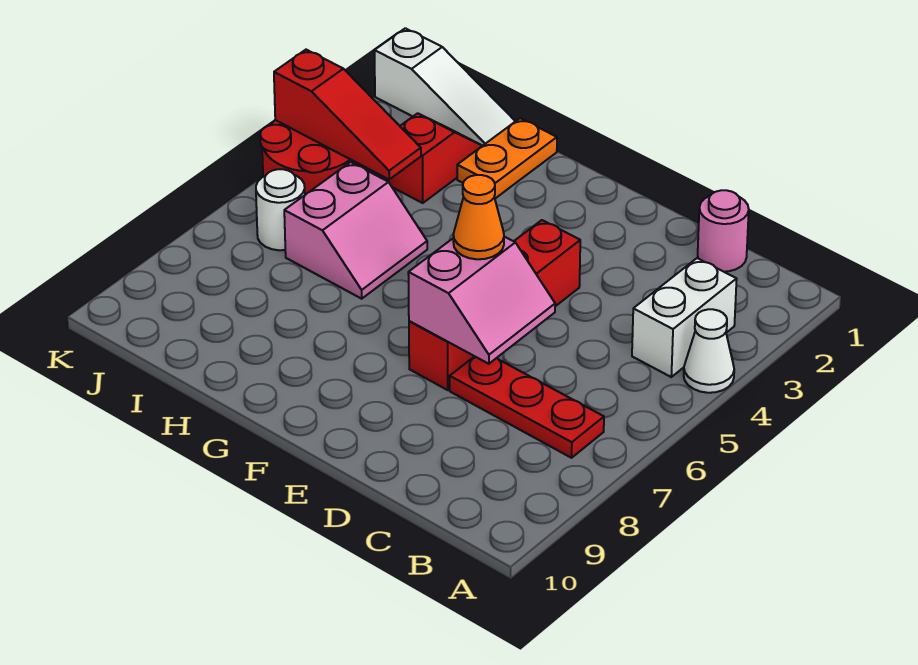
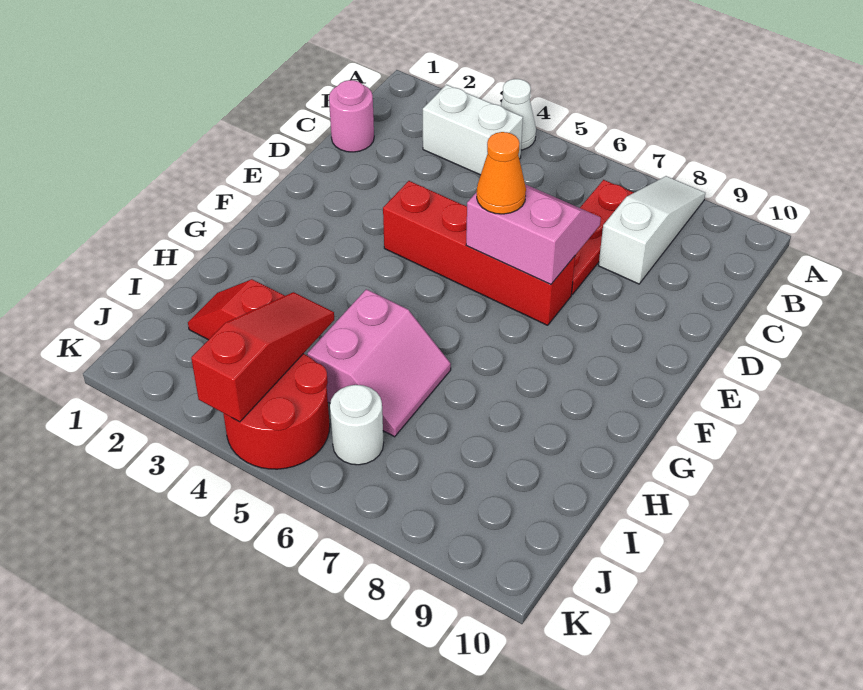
orange plate H1:H2 level 1 -> none
pink slope H5:I6 level 1 top I -> pink slope H5:I6 level 1 top 5
white slope I1:K1 level 1 top K -> white slope A8:C8 level 1 top C

